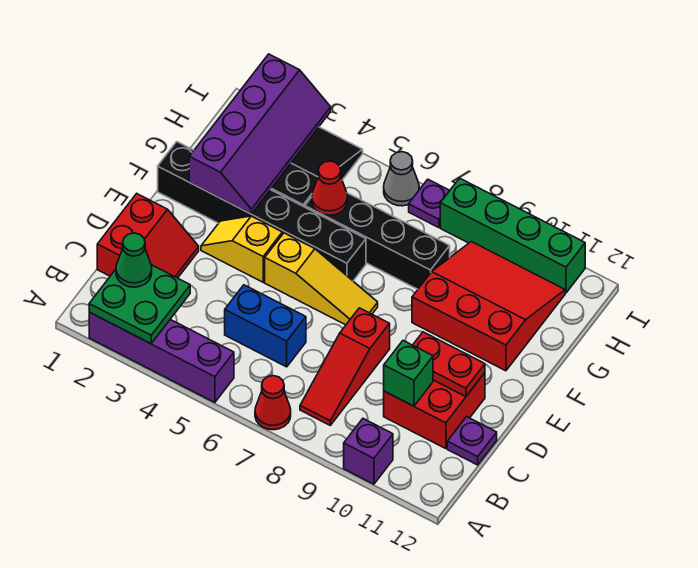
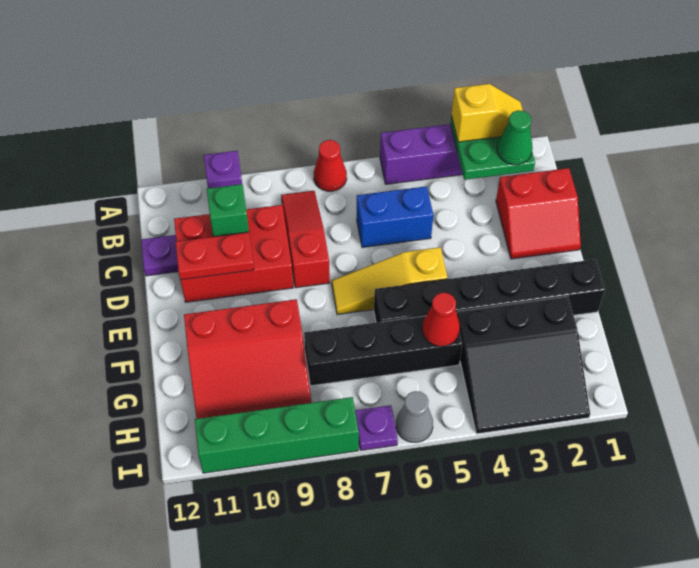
red slope C1:D2 level 1 top 1 -> red slope C1:D2 level 1 top C
red brick C10:D11 level 1 -> red brick C9:D11 level 1
yellow slope E3:E4 level 1 top 4 -> yellow slope A2:A3 level 3 top 3
purple slope F2:I3 level 2 top 2 -> none

